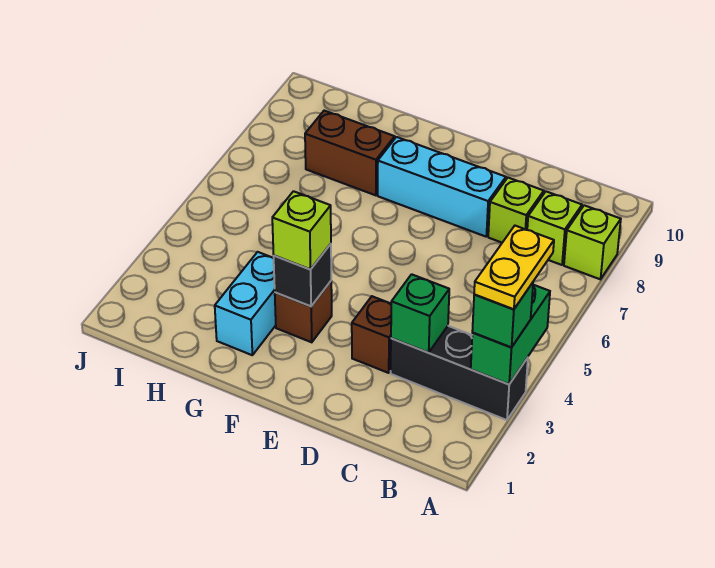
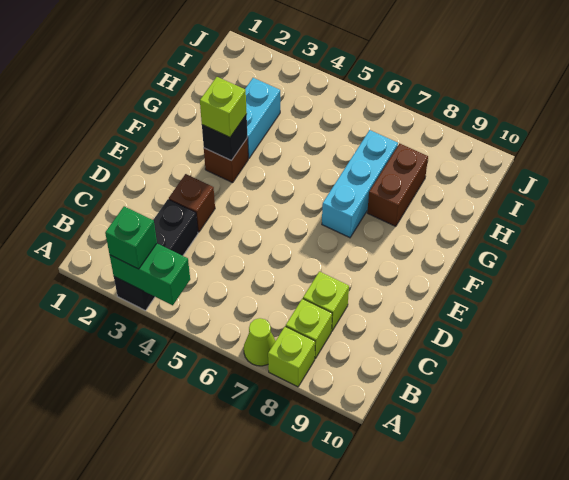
yellow plate A3:A4 level 4 -> none
none -> lime cone A7 level 1
green brick C3 level 2 -> none
cyan brick D8:F8 level 1 -> cyan brick F7:H7 level 1
cyan brick G2:G3 level 1 -> cyan brick G3:H3 level 1

